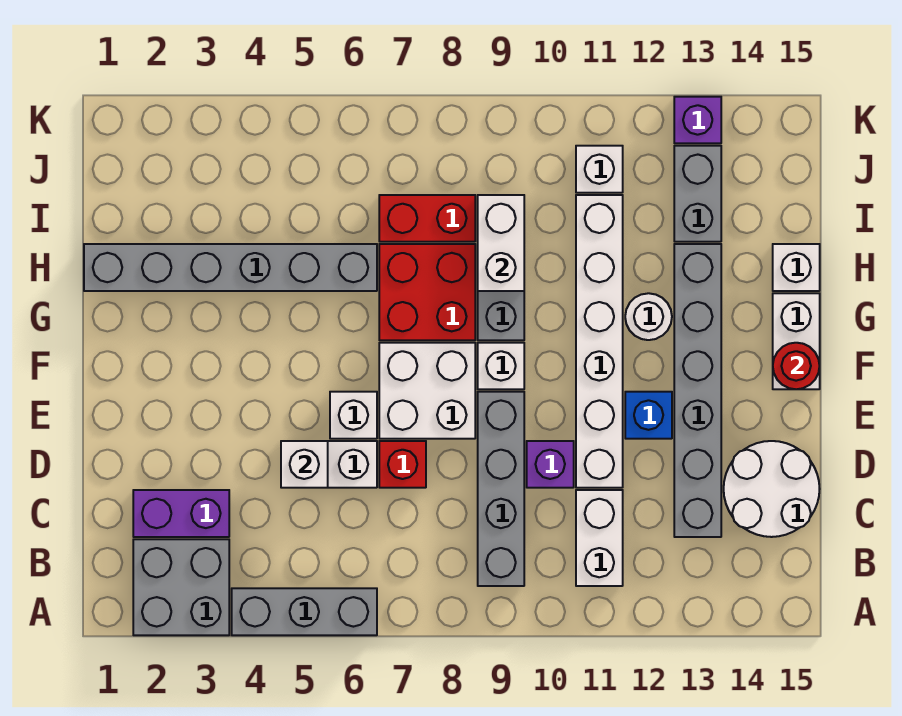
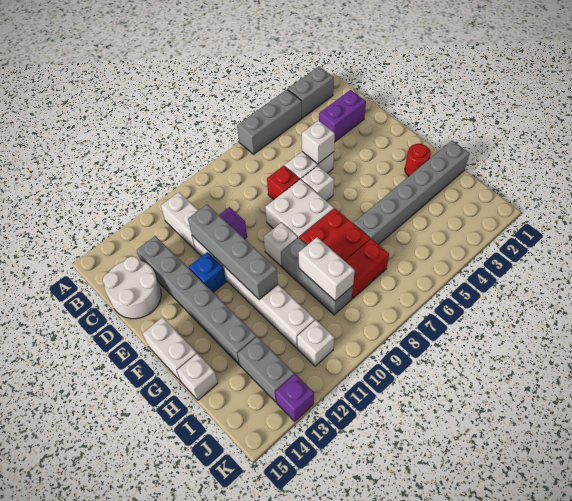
grey brick A2:B3 level 1 -> grey brick A2:A3 level 1
grey brick B9:E9 level 1 -> grey brick D11:G11 level 2
red round brick F15 level 2 -> red round brick G2 level 1
white round brick G12 level 1 -> none

